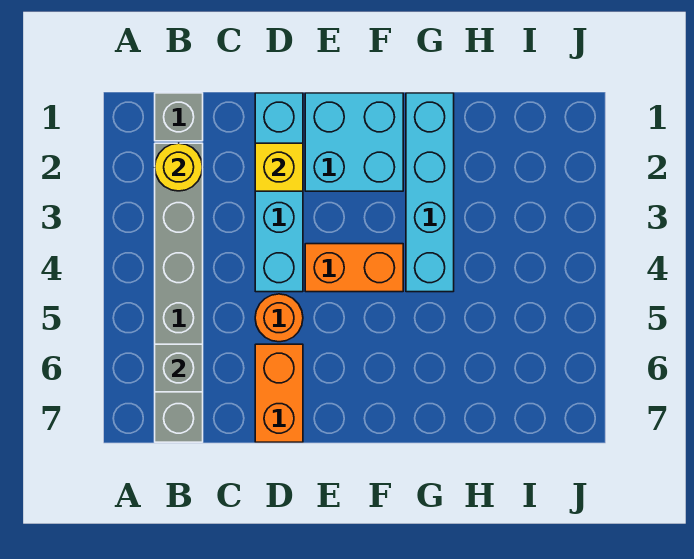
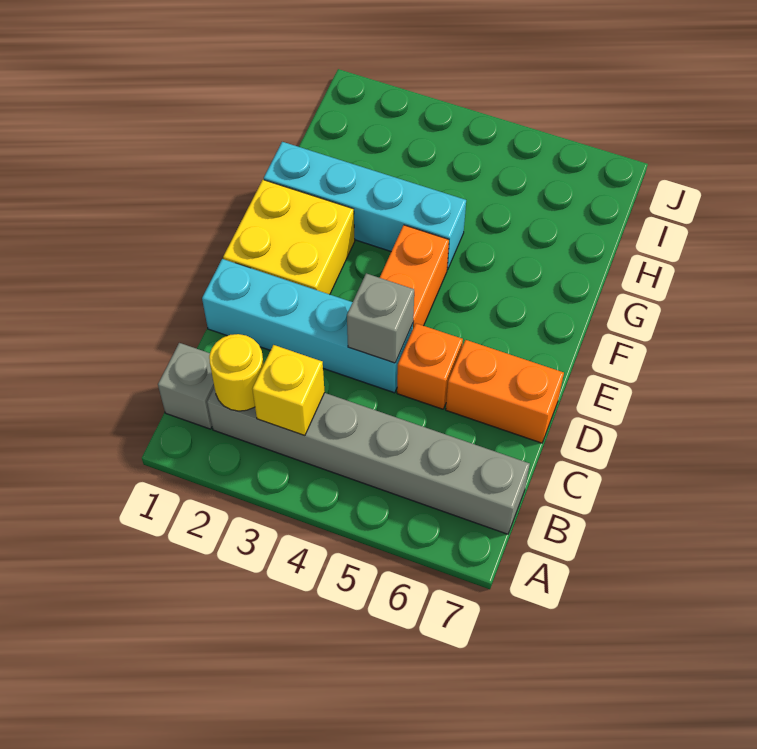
grey brick B6 level 2 -> grey brick D4 level 2
yellow brick D2 level 2 -> yellow brick B3 level 2
orange round brick D5 level 1 -> orange brick D5 level 1
cyan brick E1:F2 level 1 -> yellow brick E1:F2 level 1

